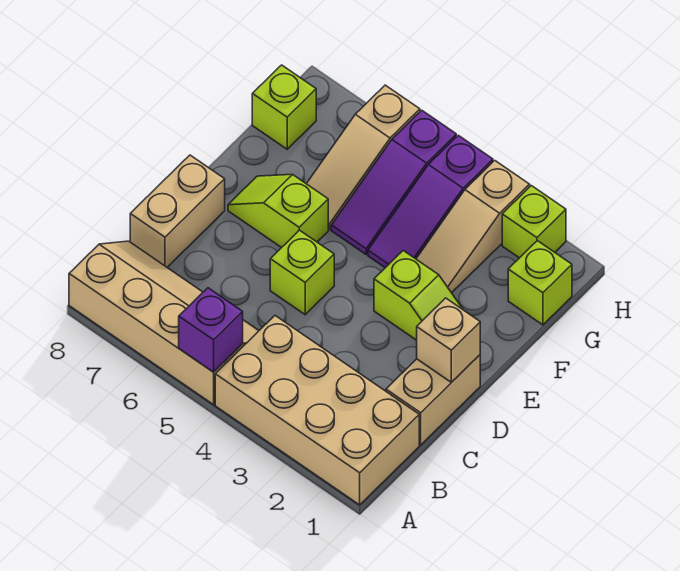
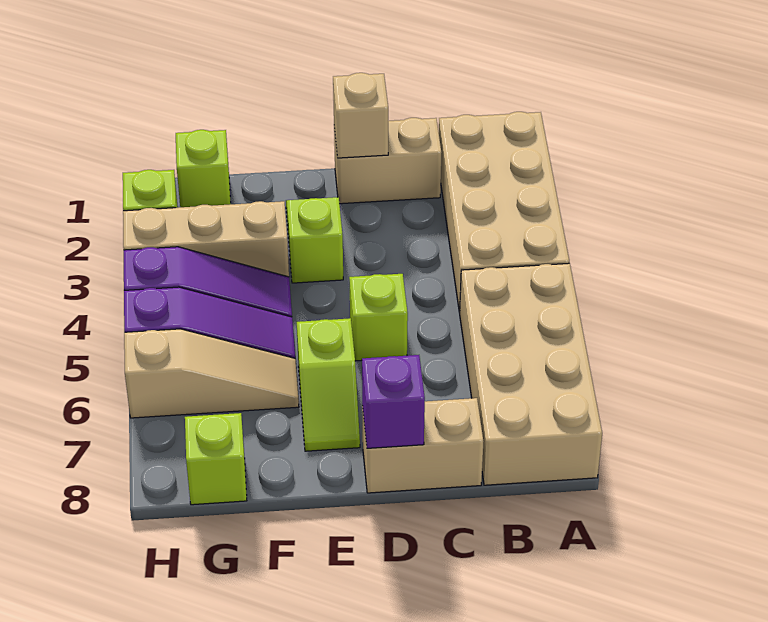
tan slope A5:B8 level 1 top A -> tan brick A5:B8 level 1
purple brick A5 level 2 -> purple brick D8 level 2
tan slope F3:H3 level 1 top H -> tan brick F3:H3 level 1

